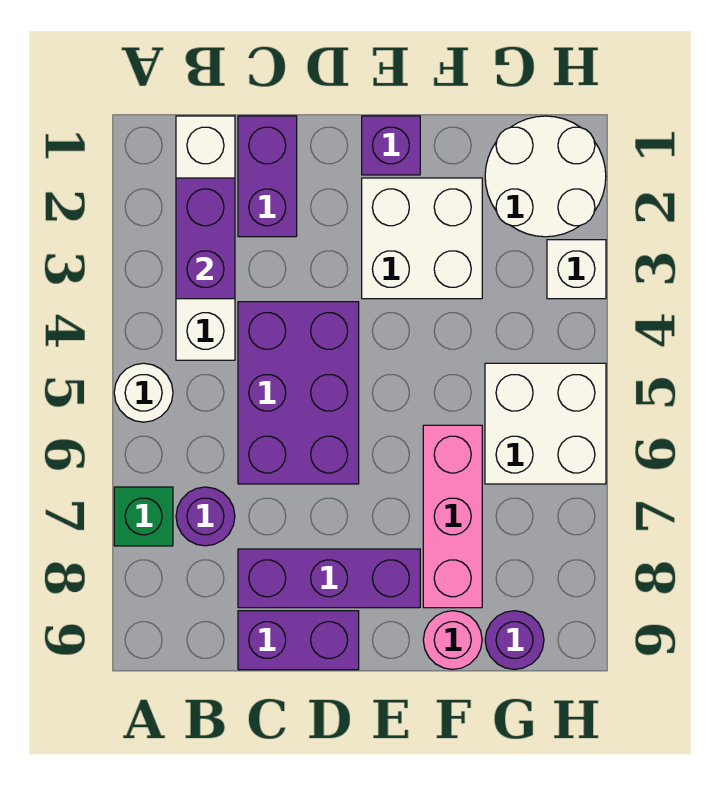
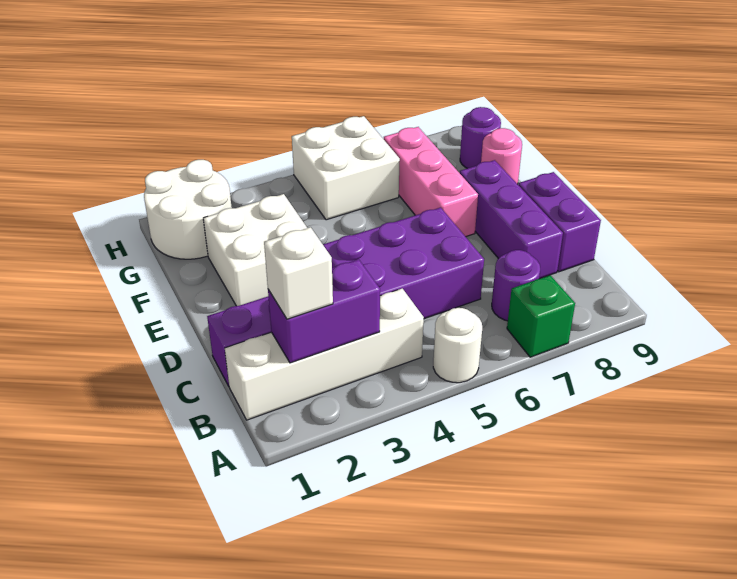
purple brick E1 level 1 -> none
pink brick F6:F8 level 1 -> pink brick E7:G7 level 1
white brick H3 level 1 -> white brick B2 level 3

